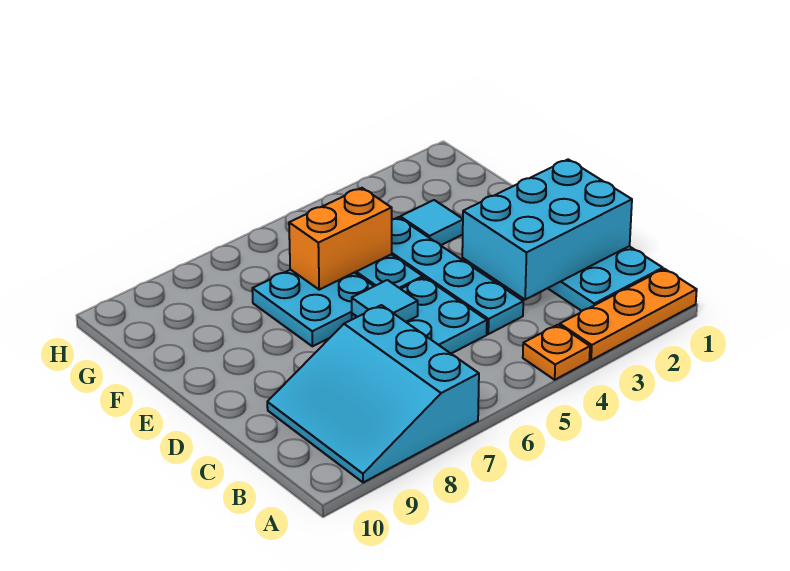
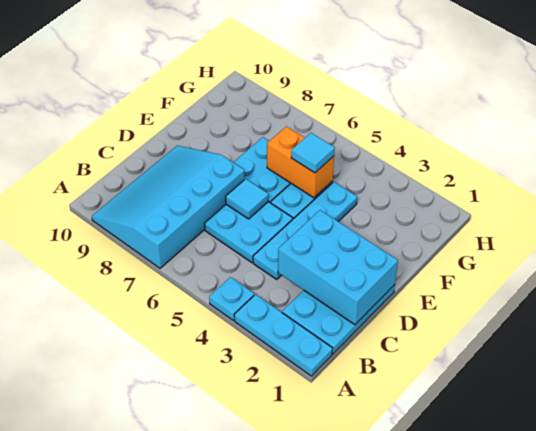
orange plate A1:A3 level 1 -> cyan plate A1:A3 level 1
orange plate A4 level 1 -> cyan plate A4 level 1
cyan slope A7:C9 level 1 top 7 -> cyan slope A7:D9 level 1 top 7
cyan tile F3 level 1 -> cyan tile F5 level 3

